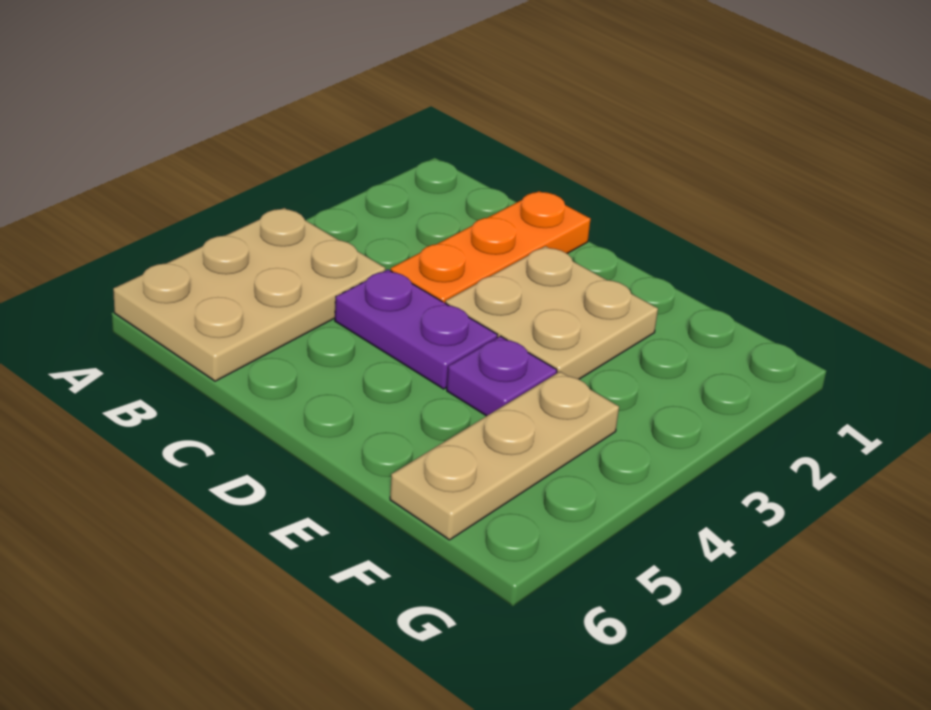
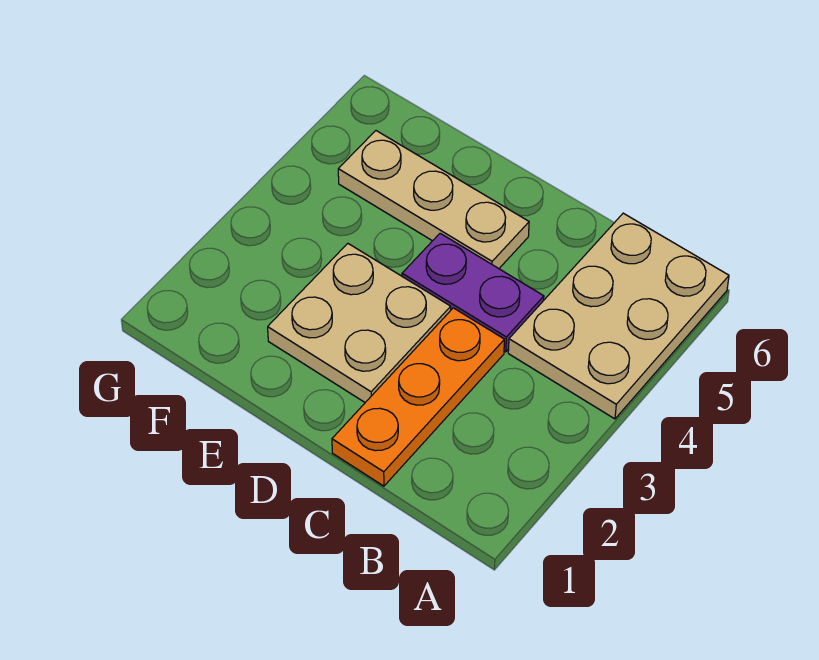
purple plate E4 level 1 -> none
tan plate F4:F6 level 1 -> tan plate D5:F5 level 1

